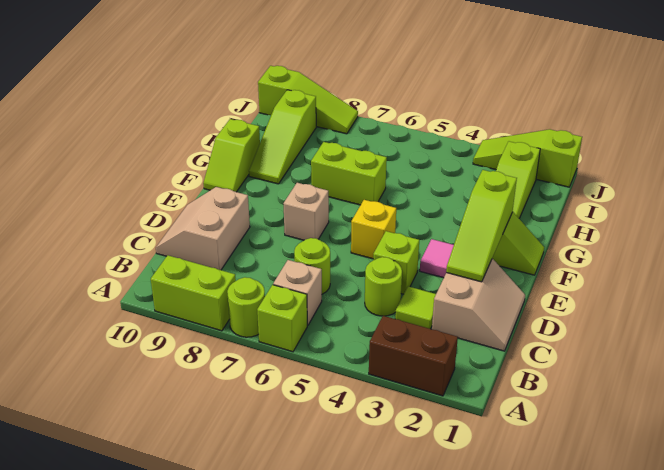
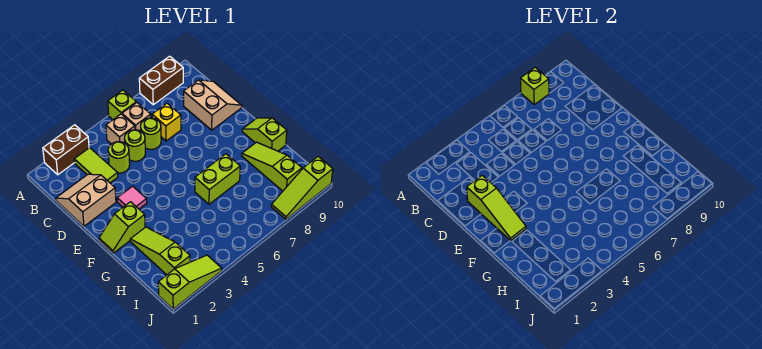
lime round brick A7 level 1 -> lime round brick C5 level 1
lime brick A8:A9 level 1 -> brown brick A8:A9 level 1
tan slope C1:D2 level 1 top 2 -> tan slope C1:D2 level 1 top D
lime tile C3 level 1 -> lime tile B3:C3 level 1
lime slope D2:F2 level 2 top F -> lime slope D2:F2 level 2 top D
lime brick D4 level 1 -> lime brick A8 level 2
yellow brick E5 level 1 -> yellow brick C7 level 1
tan brick E7 level 1 -> tan brick B5 level 1

